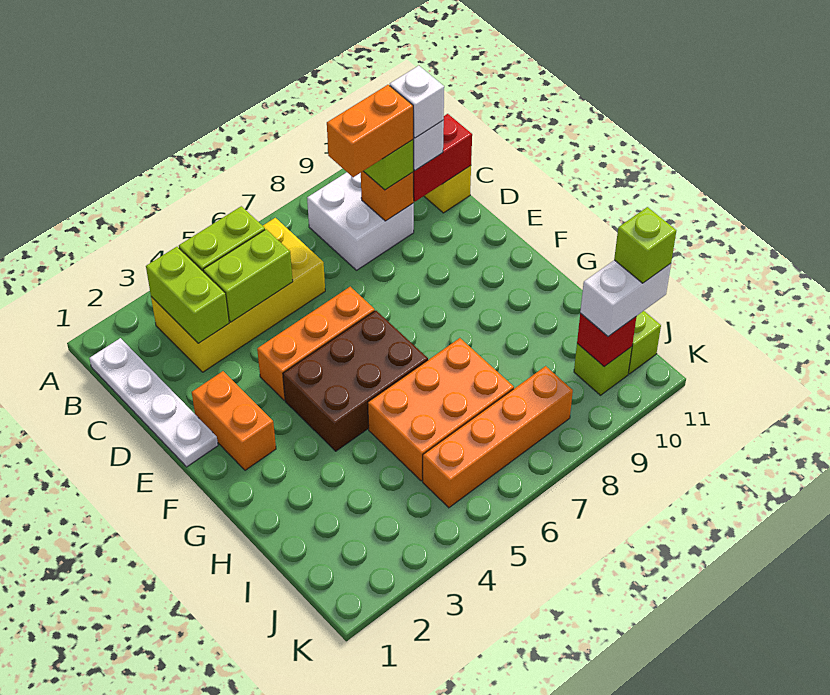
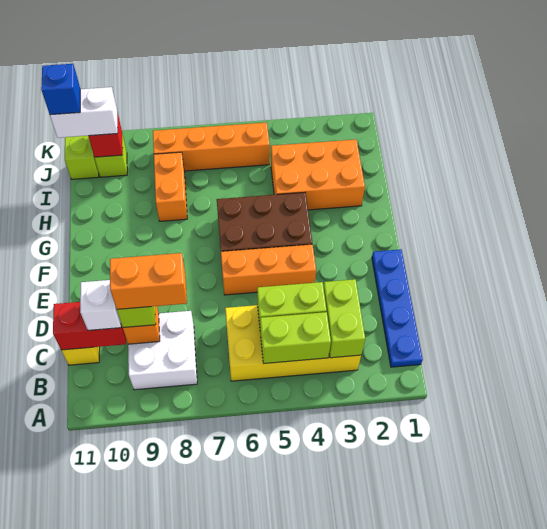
white plate B1:E1 level 1 -> blue plate B1:E1 level 1
white brick C10 level 4 -> none
orange brick E2:F2 level 1 -> orange brick H8:I8 level 1
orange brick H5:I7 level 1 -> orange brick H2:I4 level 1
lime brick J11 level 4 -> blue brick J11 level 4

